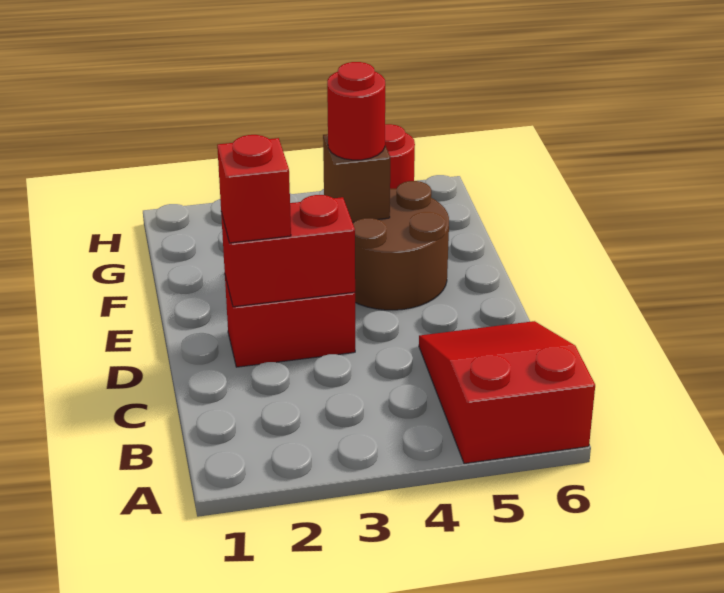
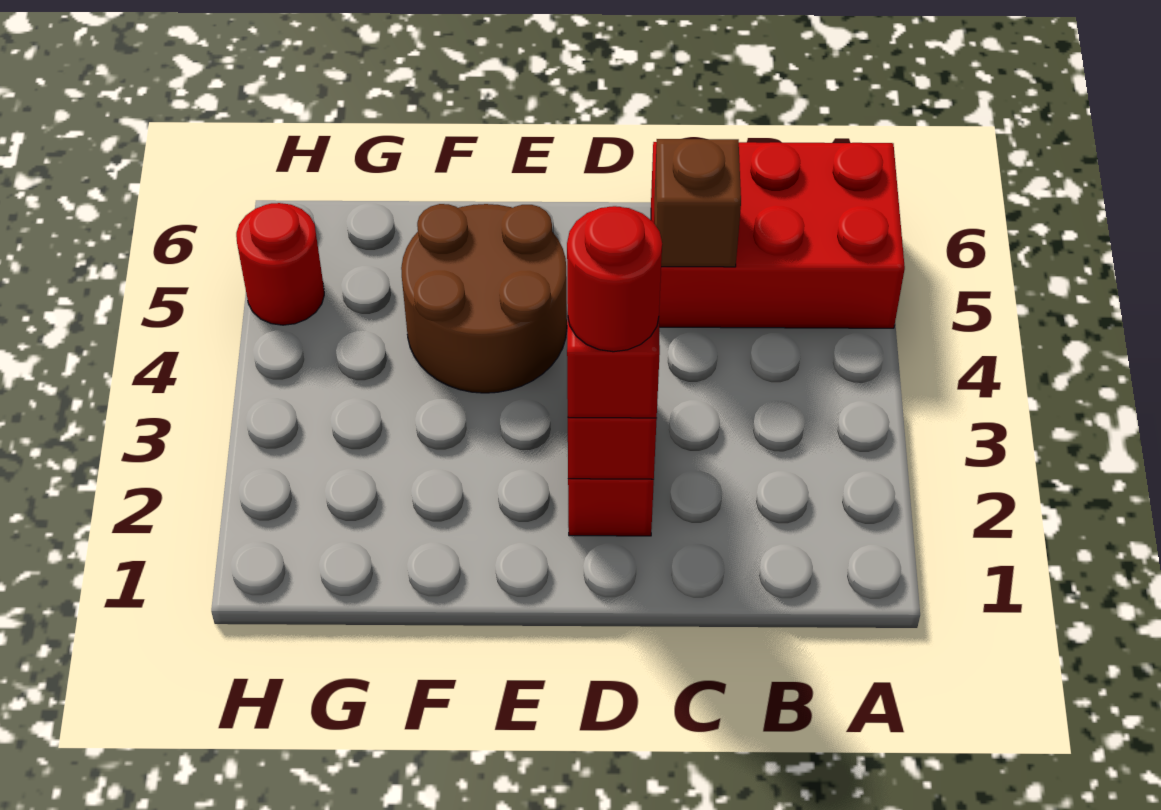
red slope A5:C6 level 1 top A -> red brick A5:C6 level 1
brown brick F4 level 2 -> brown brick C5 level 2
red round brick F4 level 3 -> red round brick D2 level 4

